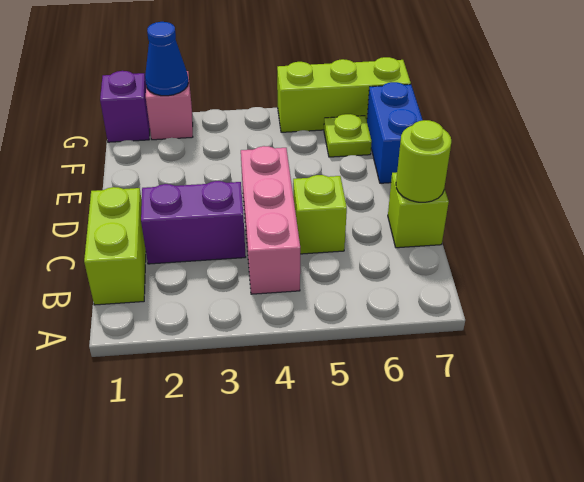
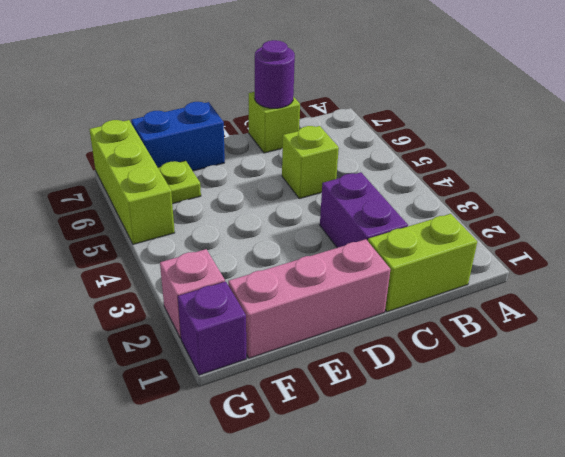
pink brick B4:D4 level 1 -> pink brick D1:F1 level 1
lime round brick C7 level 2 -> purple round brick C7 level 2
blue cone G2 level 2 -> none

